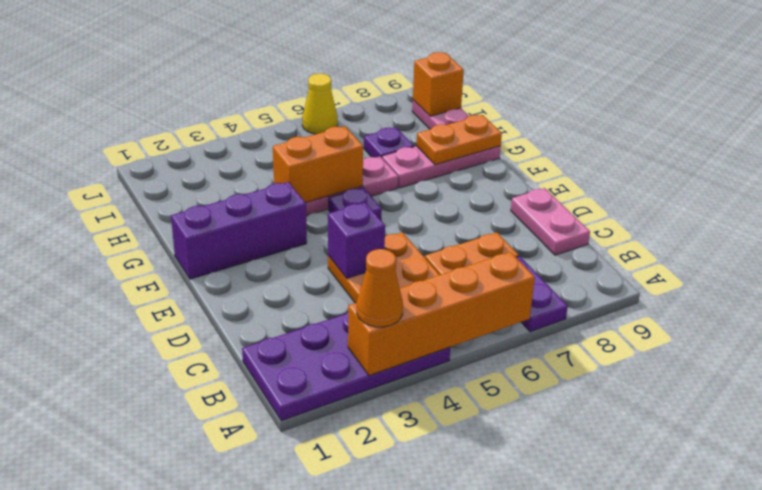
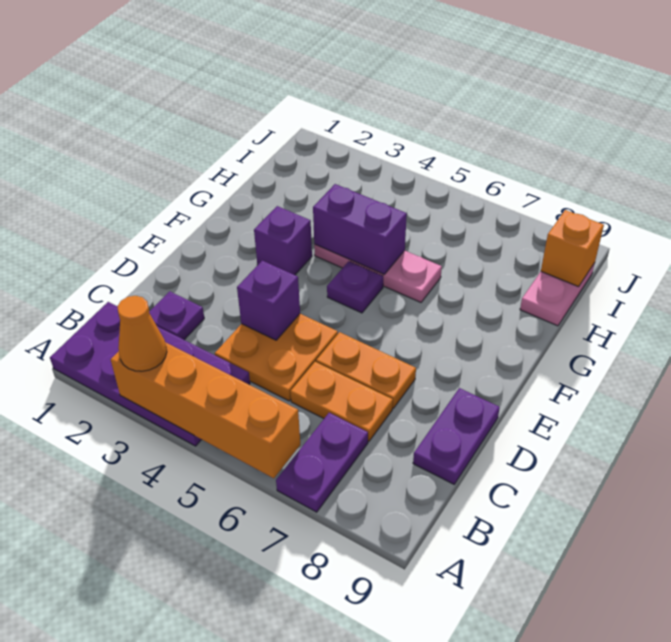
pink plate C9:D9 level 1 -> purple plate C9:D9 level 1
purple brick F1:F3 level 1 -> purple brick F3 level 1
orange brick G4:G5 level 2 -> purple brick G4:G5 level 2
pink plate G7:G9 level 1 -> none
orange plate G8:G9 level 2 -> orange plate D6:D7 level 1
purple plate H7 level 1 -> purple plate C2 level 1
yellow cone J6 level 1 -> none

